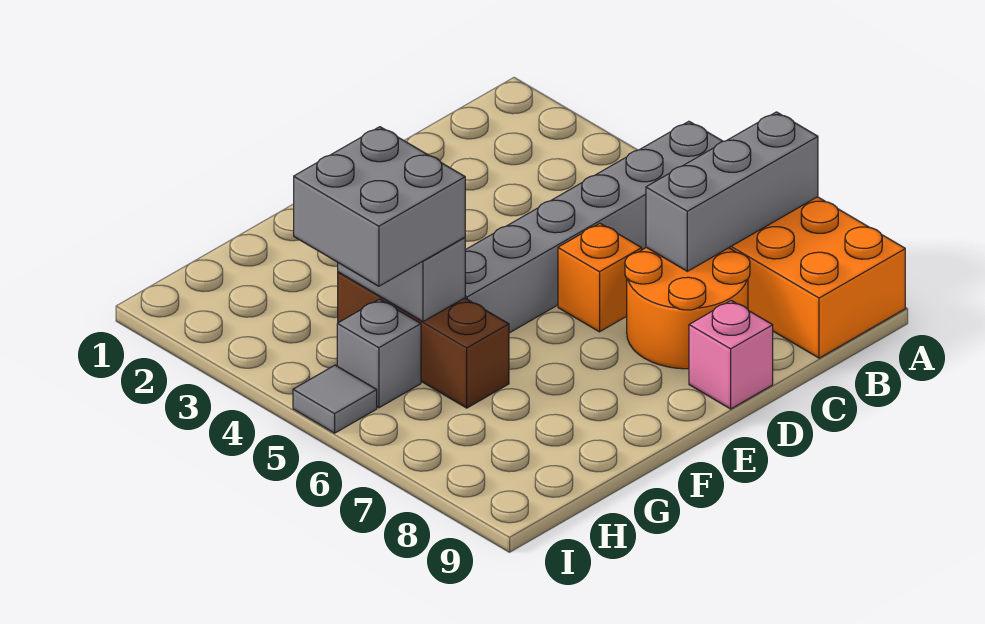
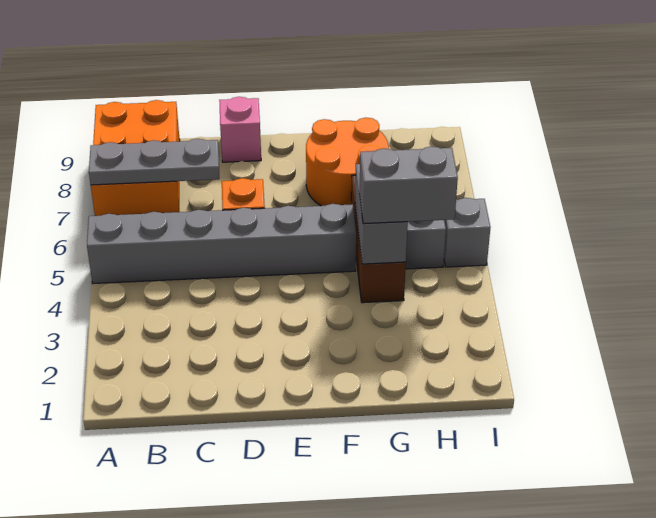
grey brick A7:C7 level 2 -> grey plate A7:C7 level 2
orange round brick C7:D8 level 1 -> orange round brick F7:G8 level 1
grey brick G4:H5 level 3 -> grey brick G4:H4 level 3
grey tile I5 level 1 -> grey brick I5 level 1

